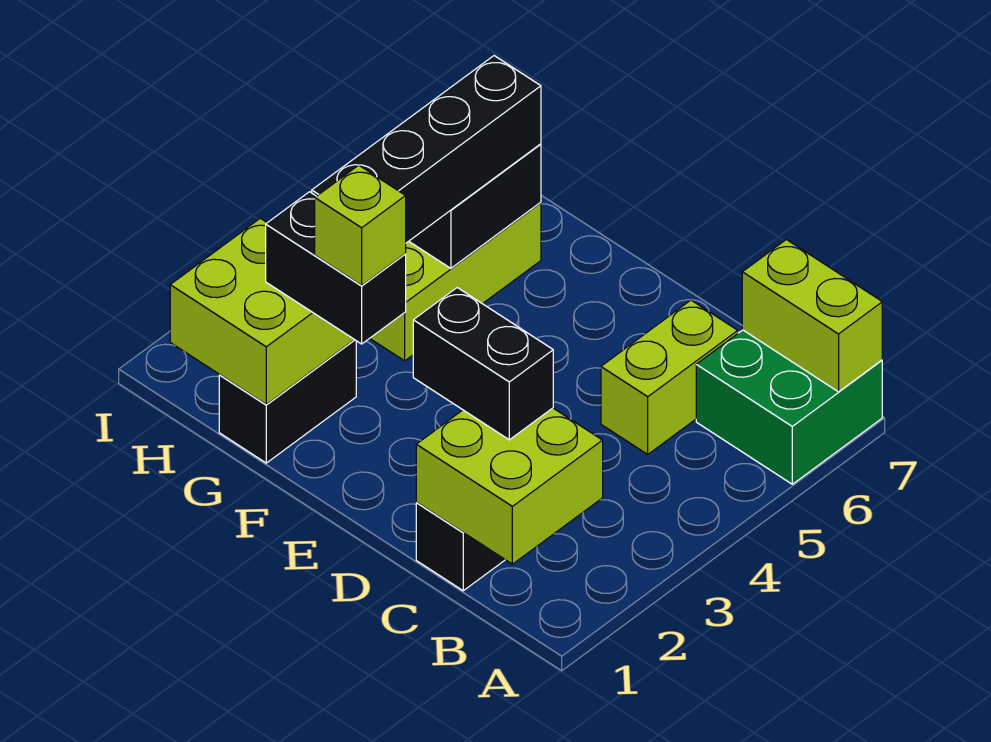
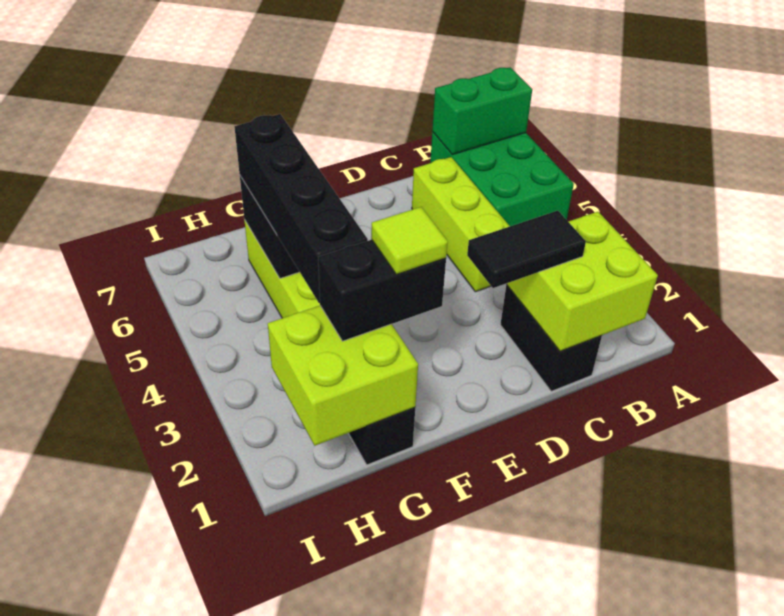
green brick A6:B7 level 1 -> green brick A5:B7 level 1
lime brick A7:B7 level 2 -> green brick A7:B7 level 2
black brick C2:D2 level 3 -> black tile C2:D2 level 3
lime brick C5:C6 level 1 -> lime brick C4:C6 level 1
lime brick F2 level 4 -> lime tile F2 level 4

